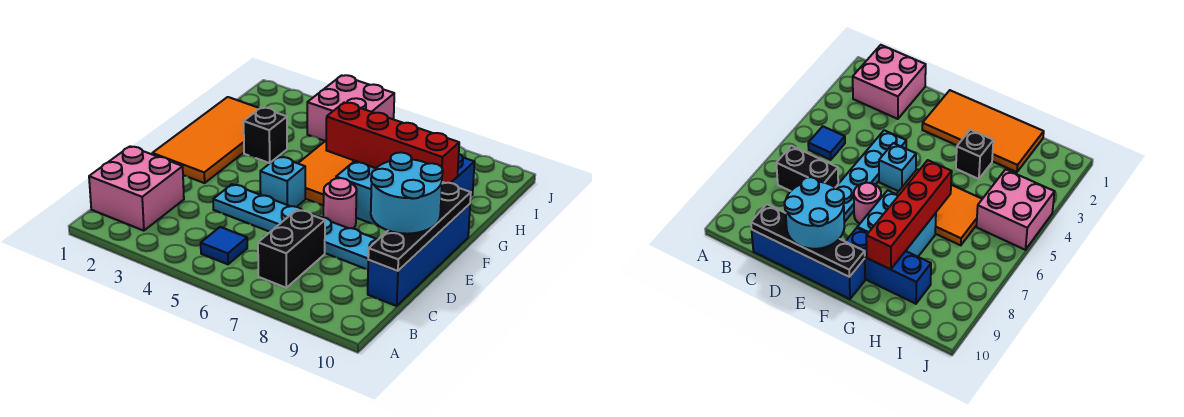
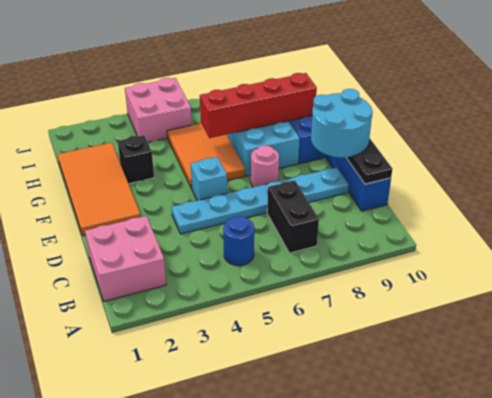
blue tile B5 level 1 -> blue round brick B5 level 1

